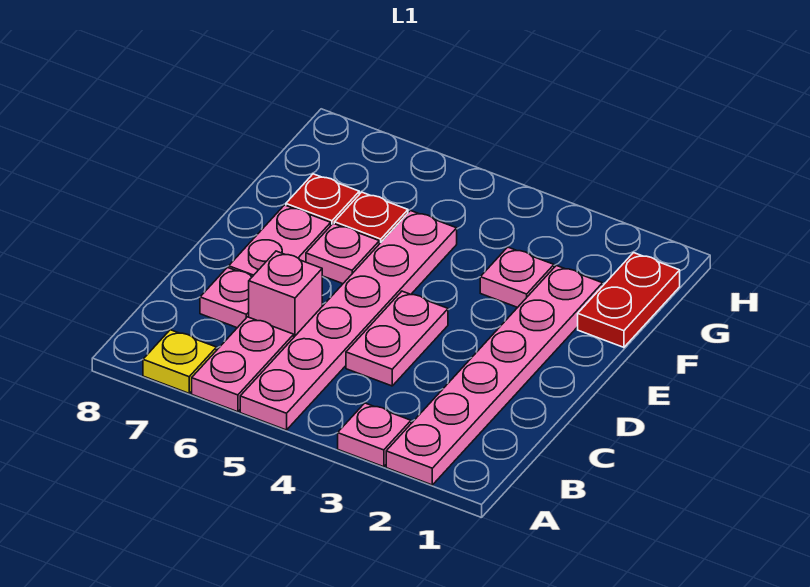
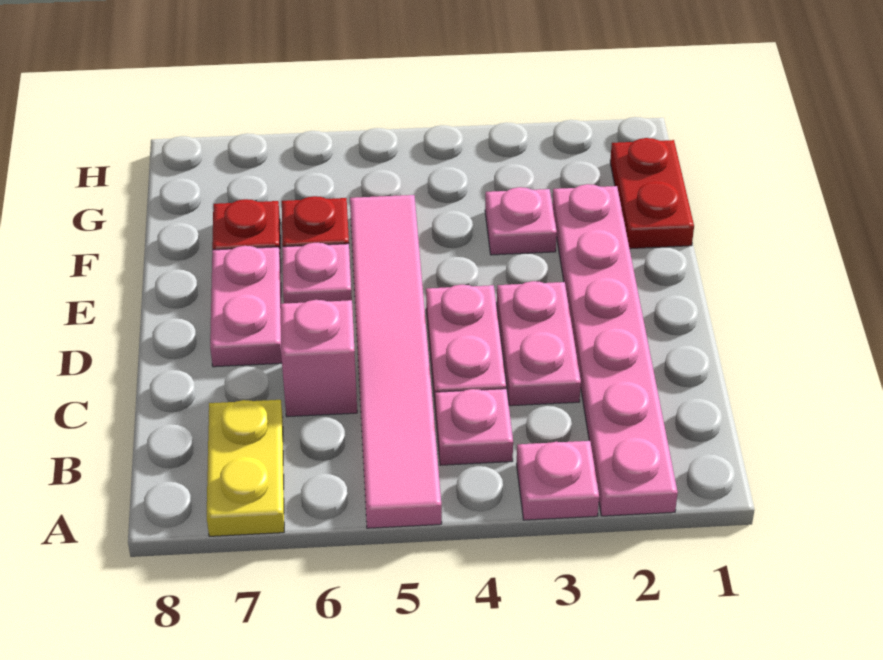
pink plate A5:F5 level 1 -> pink tile A5:F5 level 1
pink plate A6:B6 level 1 -> pink plate C3:D3 level 1
yellow plate A7 level 1 -> yellow plate A7:B7 level 1
pink plate C7 level 1 -> pink plate B4 level 1

